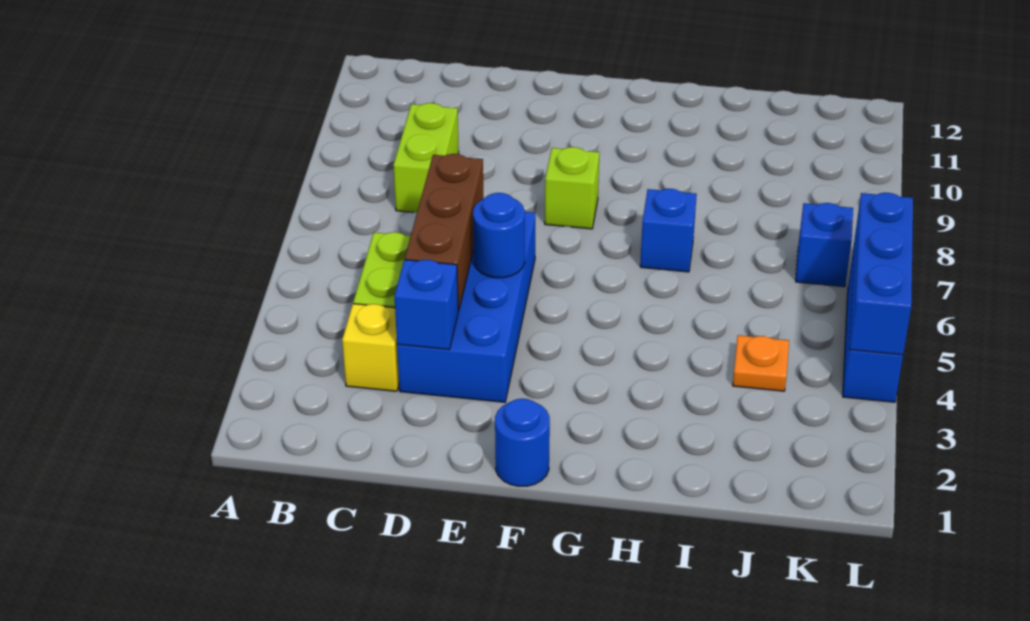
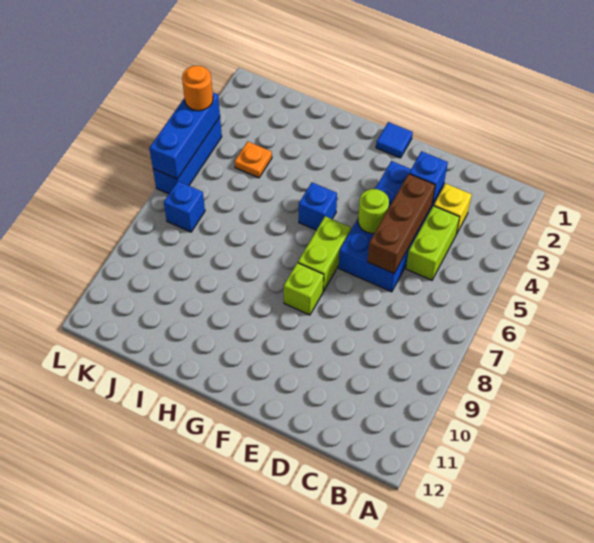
lime brick C8:C9 level 1 -> lime brick F6:F7 level 1
blue round brick E5 level 2 -> lime round brick E5 level 2
blue round brick F1 level 1 -> blue tile F1 level 1
blue brick H7 level 1 -> blue brick G5 level 1
none -> orange round brick L4 level 3

